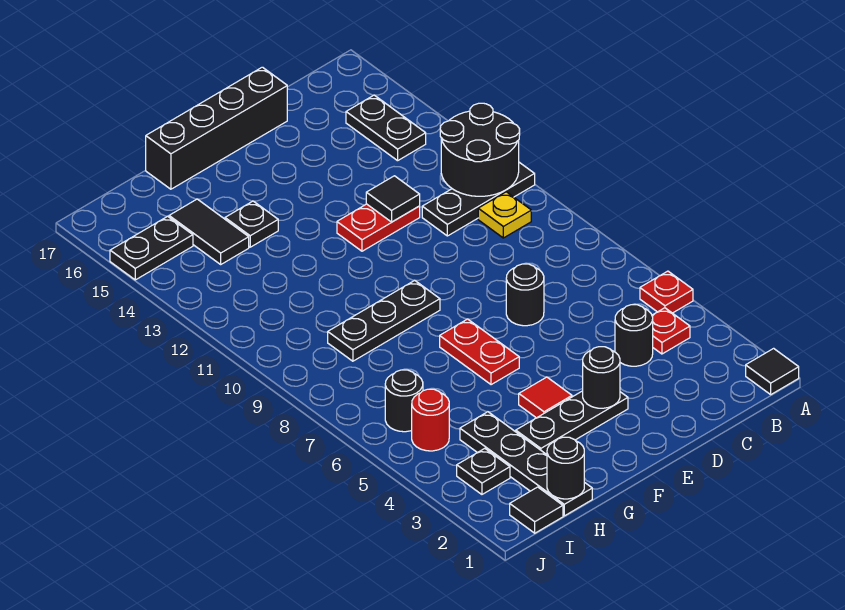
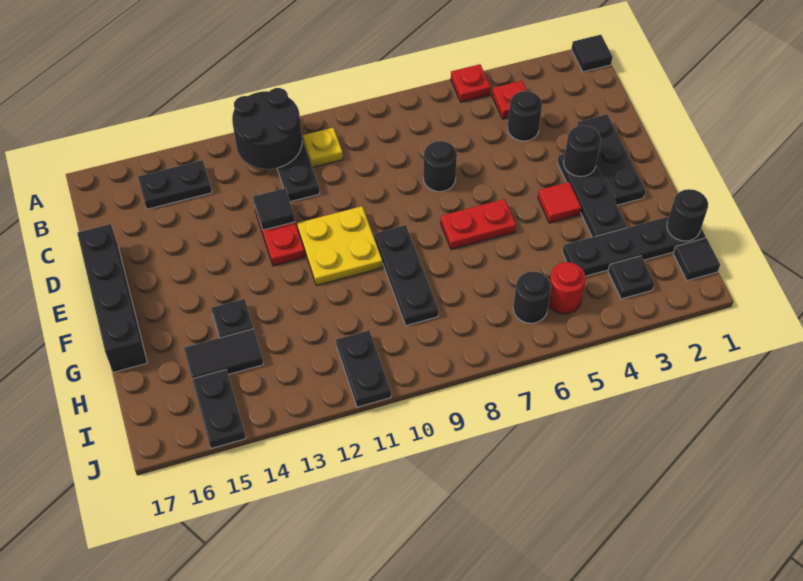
none -> black plate D2:F2 level 1
none -> yellow plate E10:F11 level 1
none -> black plate I11:J11 level 1

